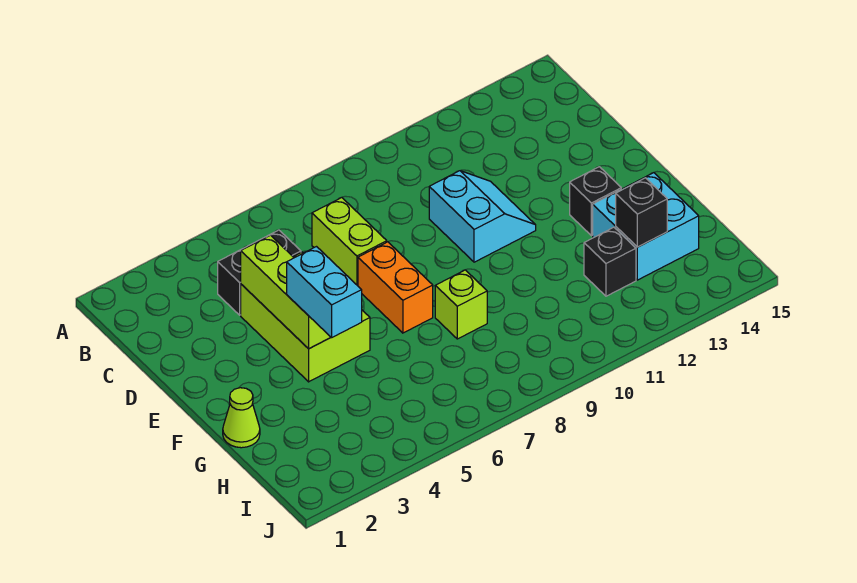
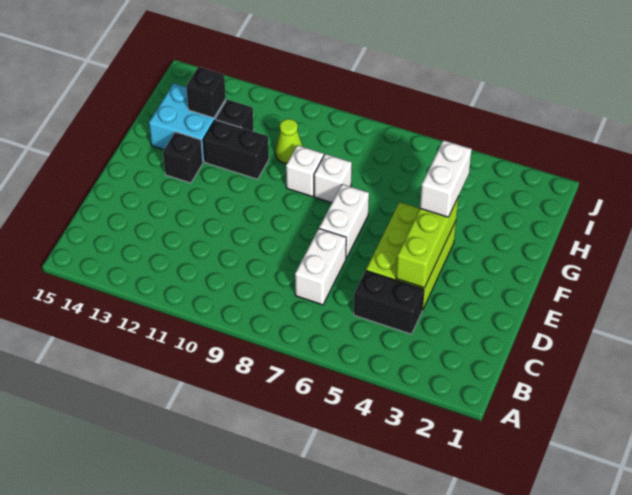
lime brick C7:D7 level 1 -> white brick C7:D7 level 1
cyan slope D10:E11 level 1 top 10 -> none
orange brick E7:F7 level 1 -> white brick E7:F7 level 1
cyan brick F4:G4 level 3 -> white brick F4:G4 level 3
lime cone G1 level 1 -> lime cone H10 level 1
lime brick G8 level 1 -> white brick G8 level 1
none -> white brick G9 level 1
none -> black brick G11:G12 level 1

